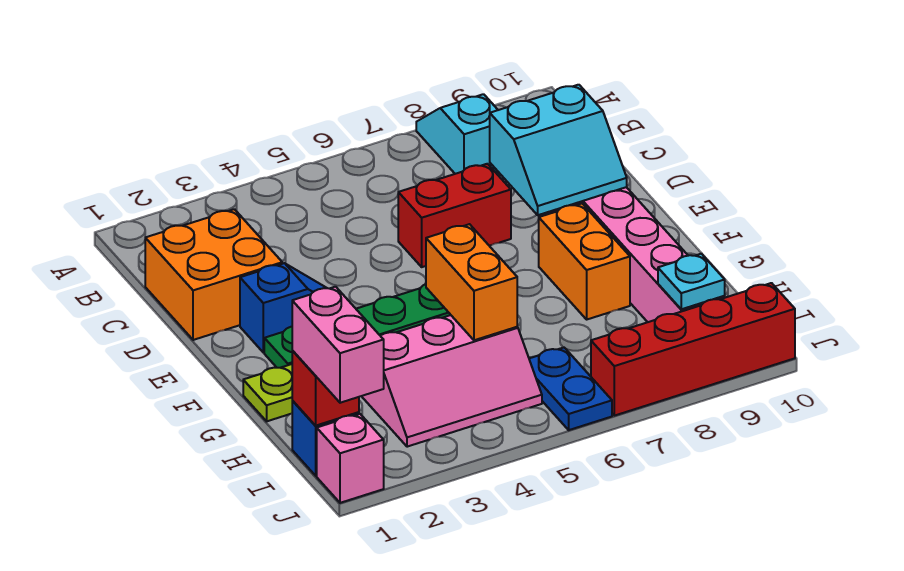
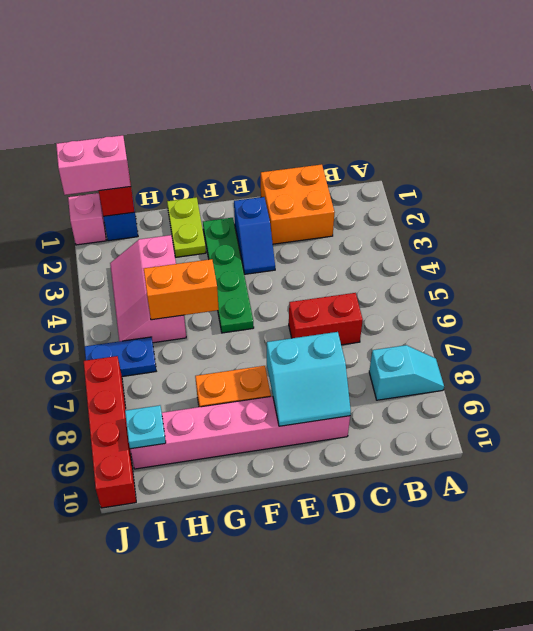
red brick D6:D7 level 1 -> red brick C6:D6 level 1
cyan slope D8:E9 level 2 top D -> cyan slope D8:E9 level 2 top 8

